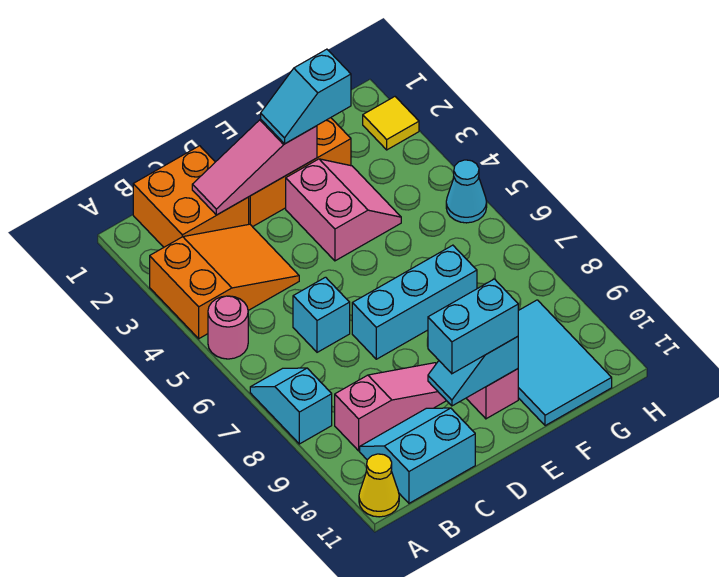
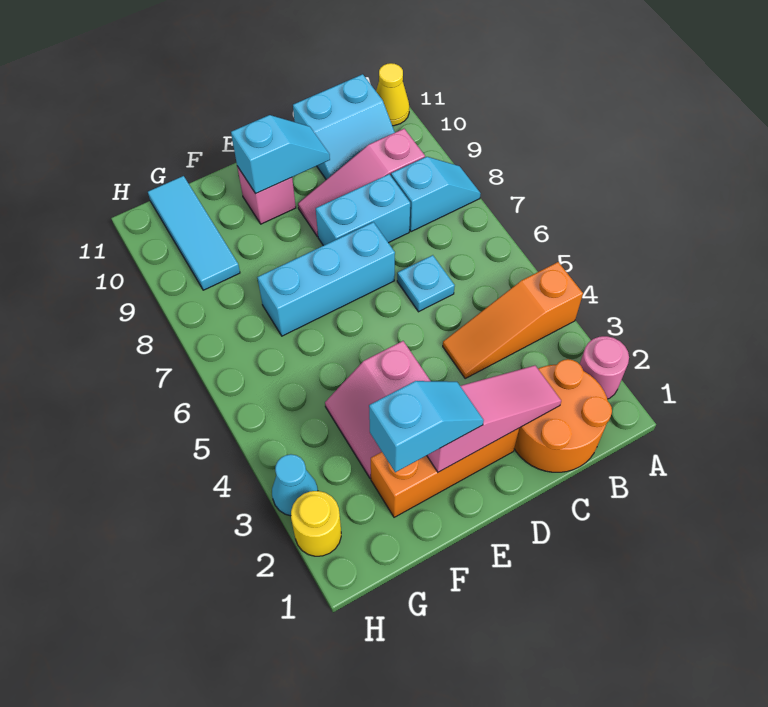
orange slope A3:C4 level 1 top A -> orange slope A4:C4 level 1 top A
pink round brick A5 level 1 -> pink round brick A2 level 1
cyan slope A7:A8 level 1 top 8 -> cyan slope A8:B8 level 1 top B
orange brick B1:C2 level 1 -> orange round brick B1:C2 level 1
cyan brick C6 level 1 -> cyan plate C6 level 1
cyan brick D10:E10 level 3 -> cyan brick C8:D8 level 1
cyan tile F9:G11 level 1 -> cyan tile G9:G11 level 1
yellow tile H2 level 1 -> yellow round brick H2 level 1
cyan cone H5 level 1 -> cyan cone H3 level 1

